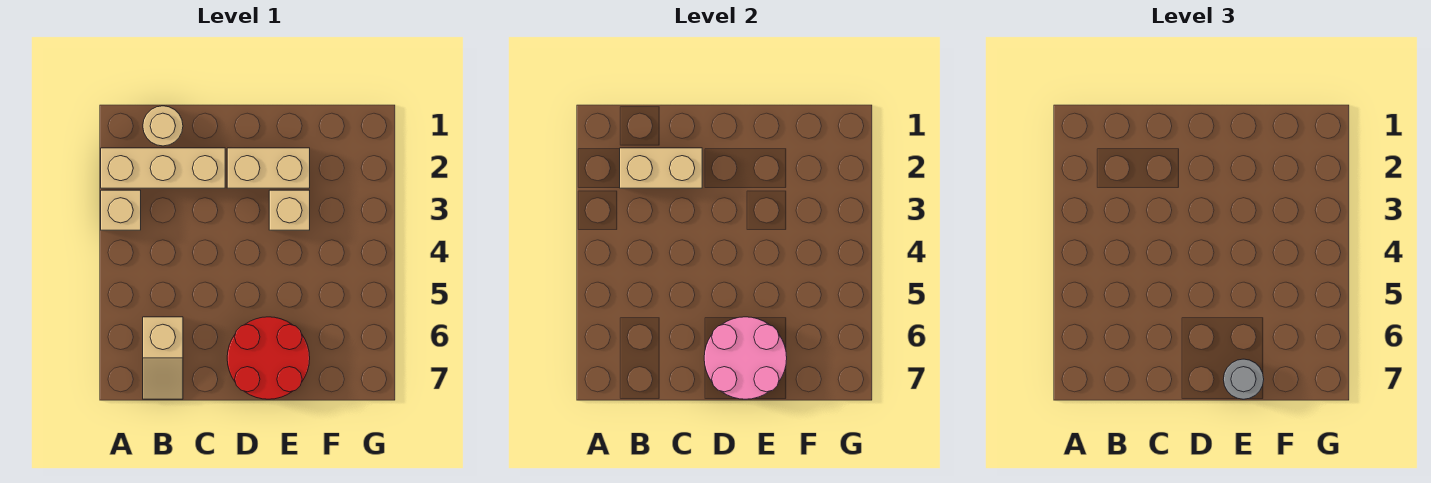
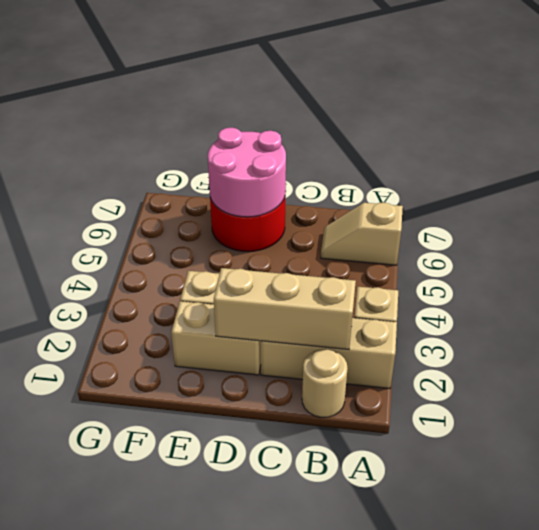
tan brick B2:C2 level 2 -> tan brick B2:D2 level 2
tan slope B6:B7 level 1 top 6 -> tan slope A6:B6 level 1 top A
grey round brick E7 level 3 -> none

